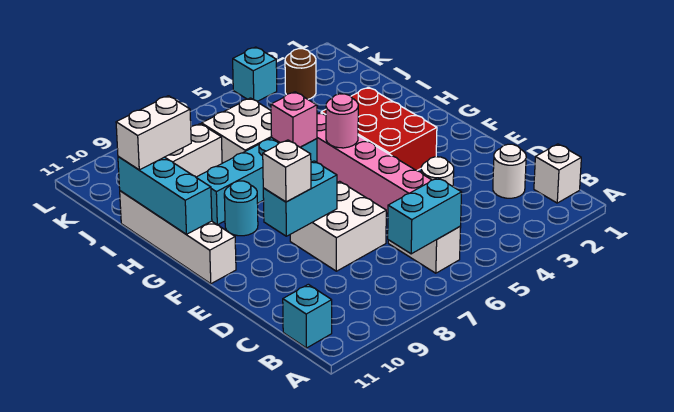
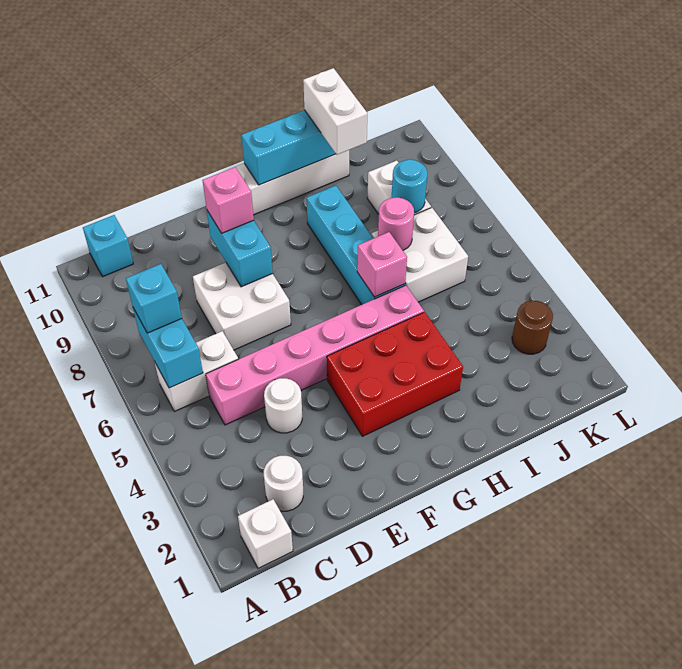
white brick E9 level 3 -> pink brick E9 level 3
pink round brick G5 level 2 -> pink round brick I7 level 2
cyan round brick G9 level 1 -> cyan round brick J8 level 2
cyan brick L4 level 1 -> cyan brick B7 level 3

